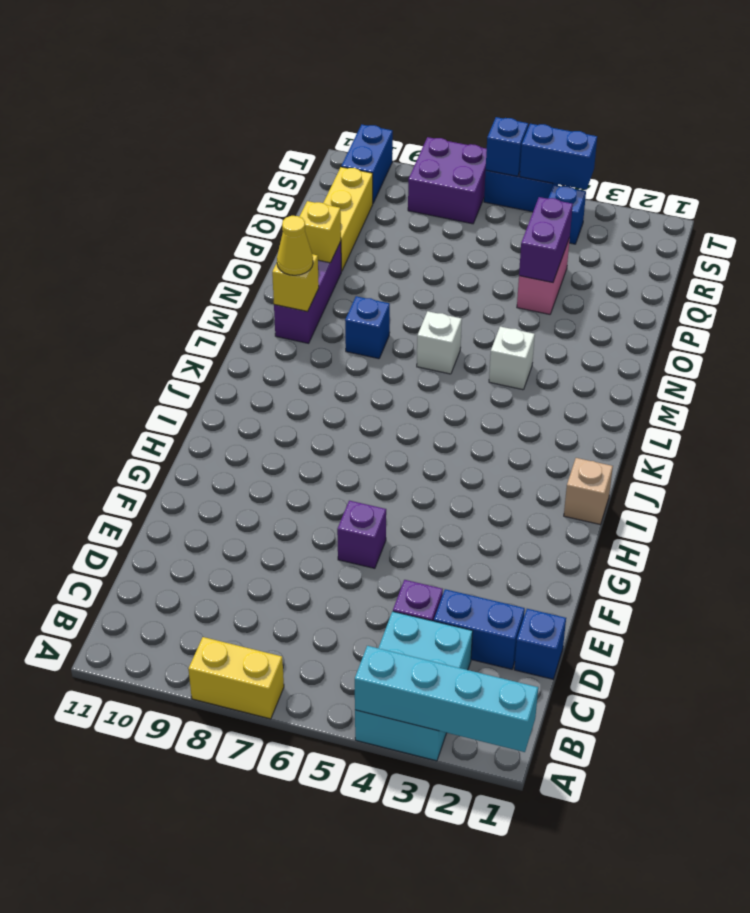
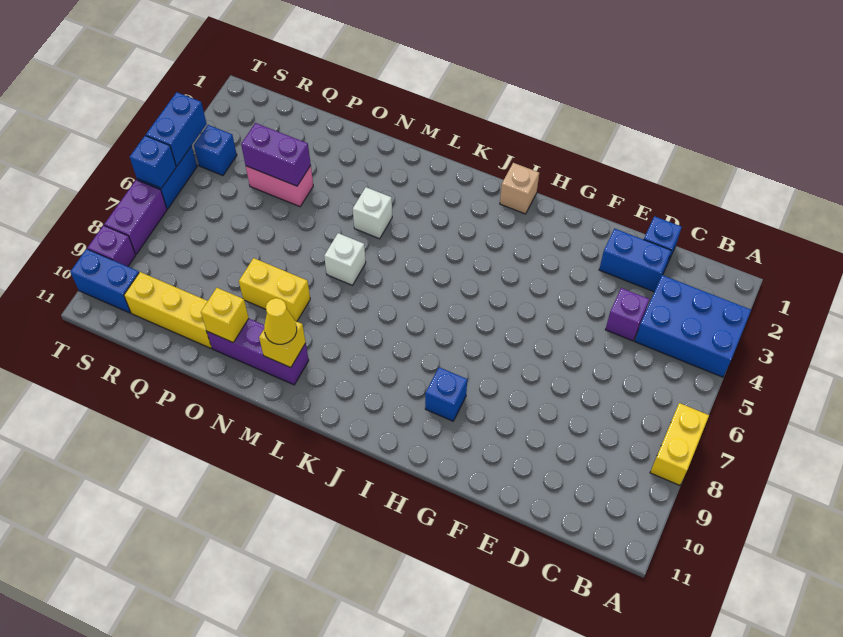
cyan brick A1:A4 level 2 -> none
cyan brick A3:C4 level 1 -> blue brick A3:C4 level 1
blue brick D2:D3 level 1 -> blue brick D2:E2 level 1
purple brick F6 level 1 -> purple brick T9 level 1
blue brick M8 level 1 -> blue brick H9 level 1
none -> yellow brick N8:O8 level 1
purple brick S7:T8 level 1 -> purple brick T7:T8 level 1

